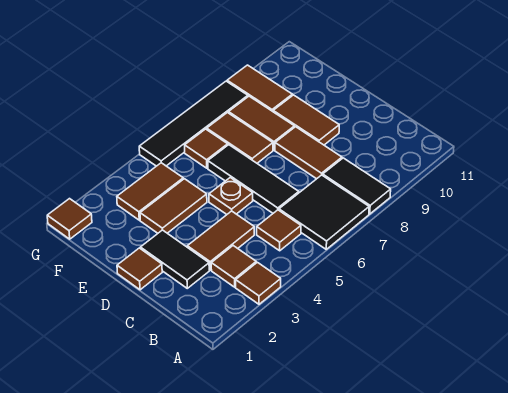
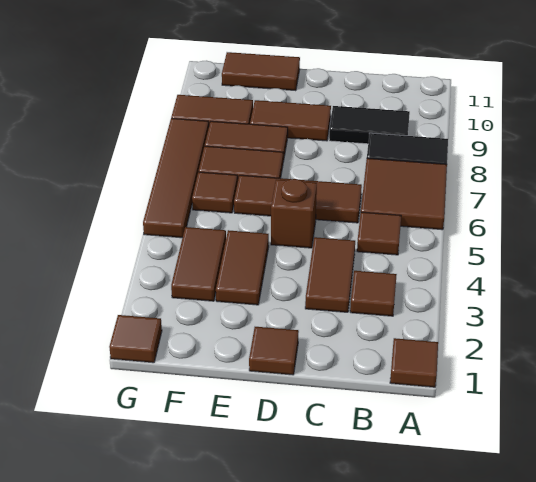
brown tile A3 level 1 -> brown tile A1 level 1
black tile A6:B7 level 1 -> brown tile A6:B7 level 1
black tile C2:D2 level 1 -> black tile B9:C9 level 1
black tile C6:E6 level 1 -> brown tile C6:E6 level 1
brown tile C8:D8 level 1 -> brown tile E11:F11 level 1
brown plate D5 level 1 -> brown brick D5 level 1
black tile G5:G8 level 1 -> brown tile G5:G8 level 1

